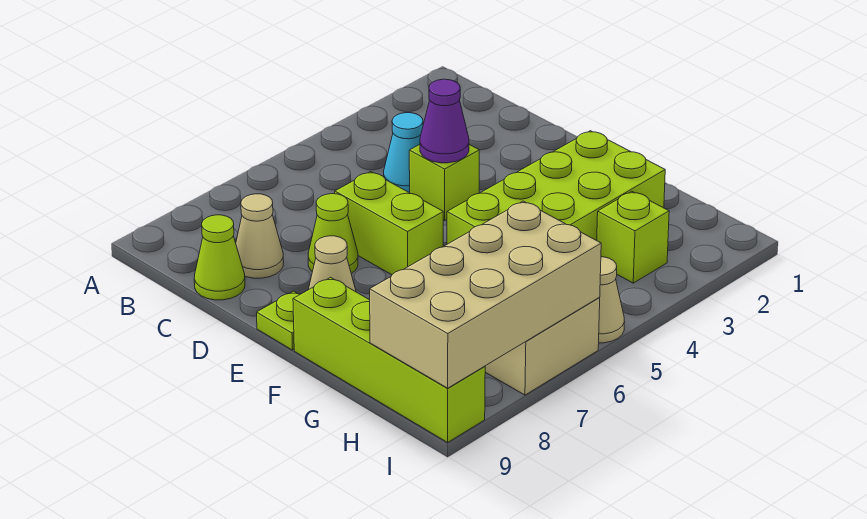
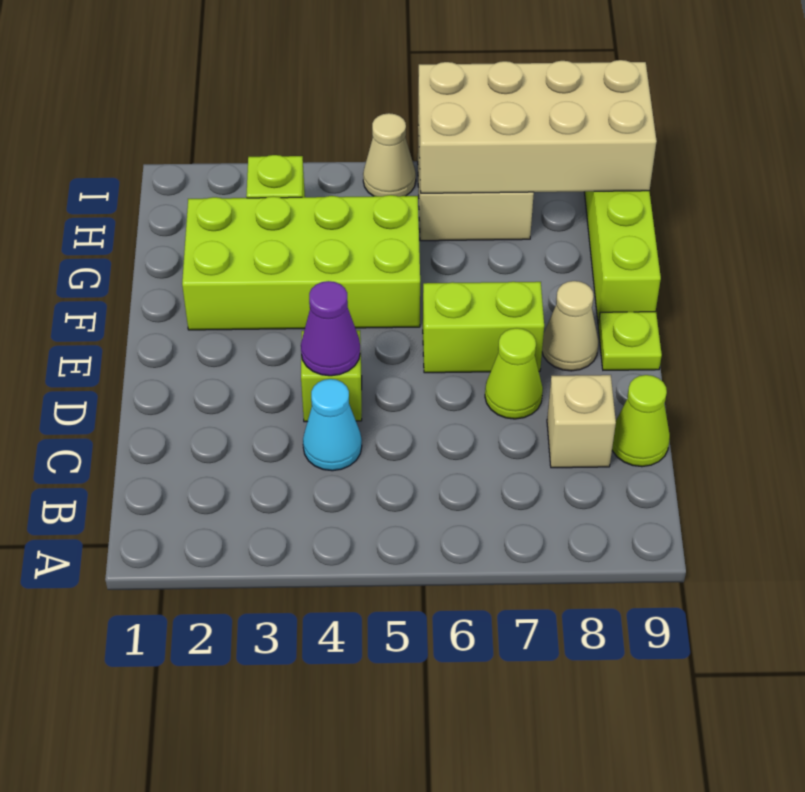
tan cone C8 level 1 -> tan brick C8 level 1
lime brick D6:E6 level 1 -> lime brick E6:E7 level 1

